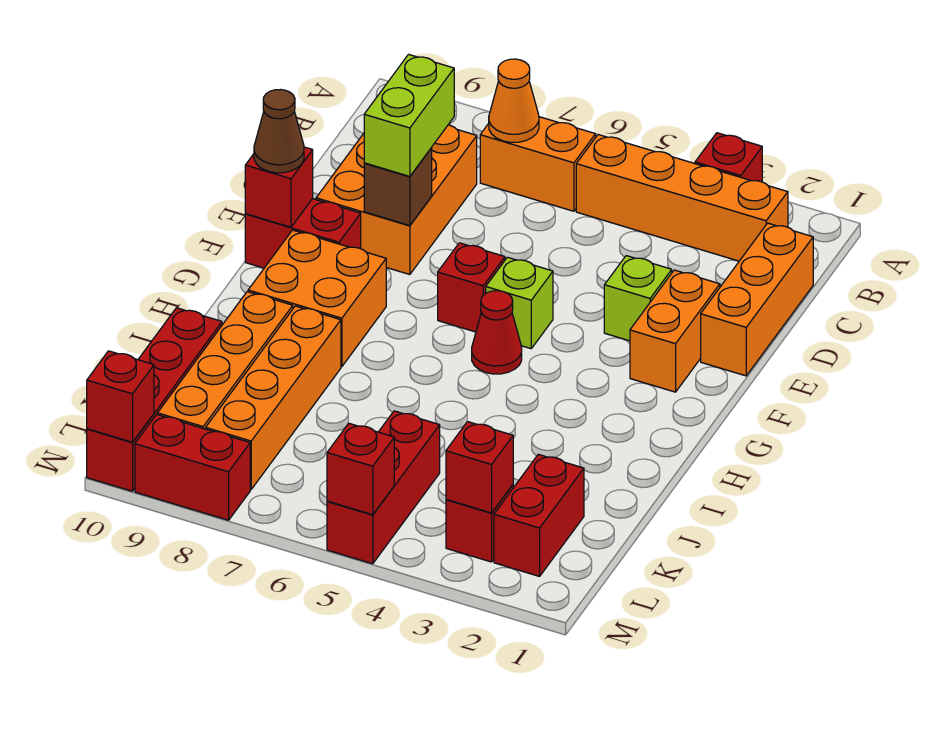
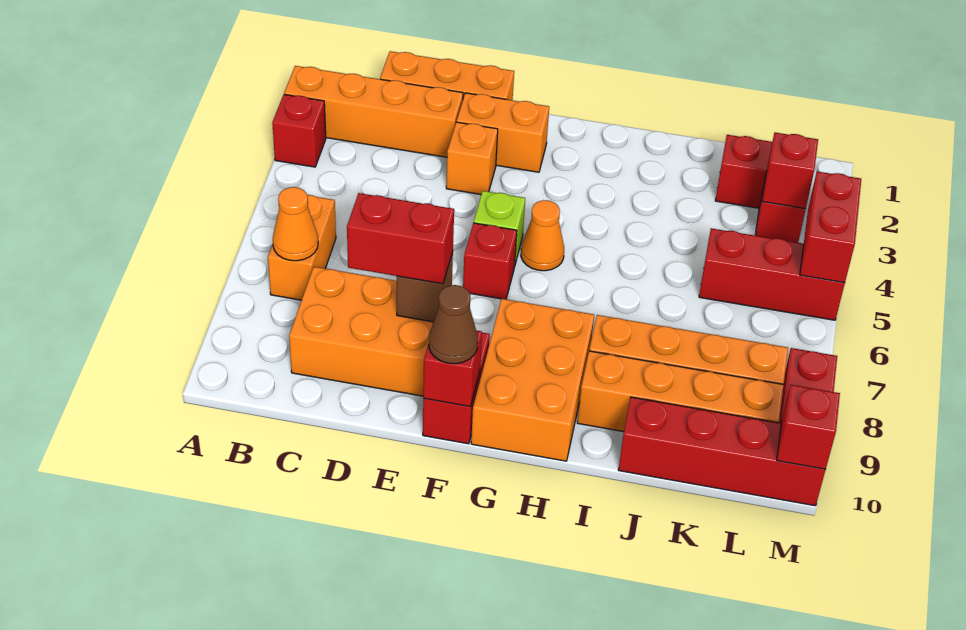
orange brick B2:B5 level 1 -> orange brick A2:D2 level 1
lime brick D8:E8 level 3 -> red brick D8:E8 level 3
lime brick E3 level 1 -> orange brick E3 level 1
red cone G5 level 1 -> orange cone G5 level 1
orange brick G8:H9 level 1 -> orange brick G8:H10 level 1
red brick M5 level 2 -> red brick M4:M5 level 2

